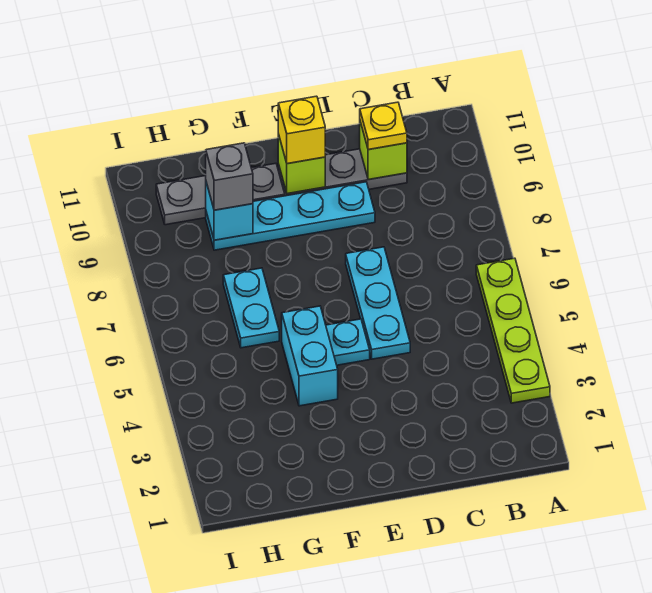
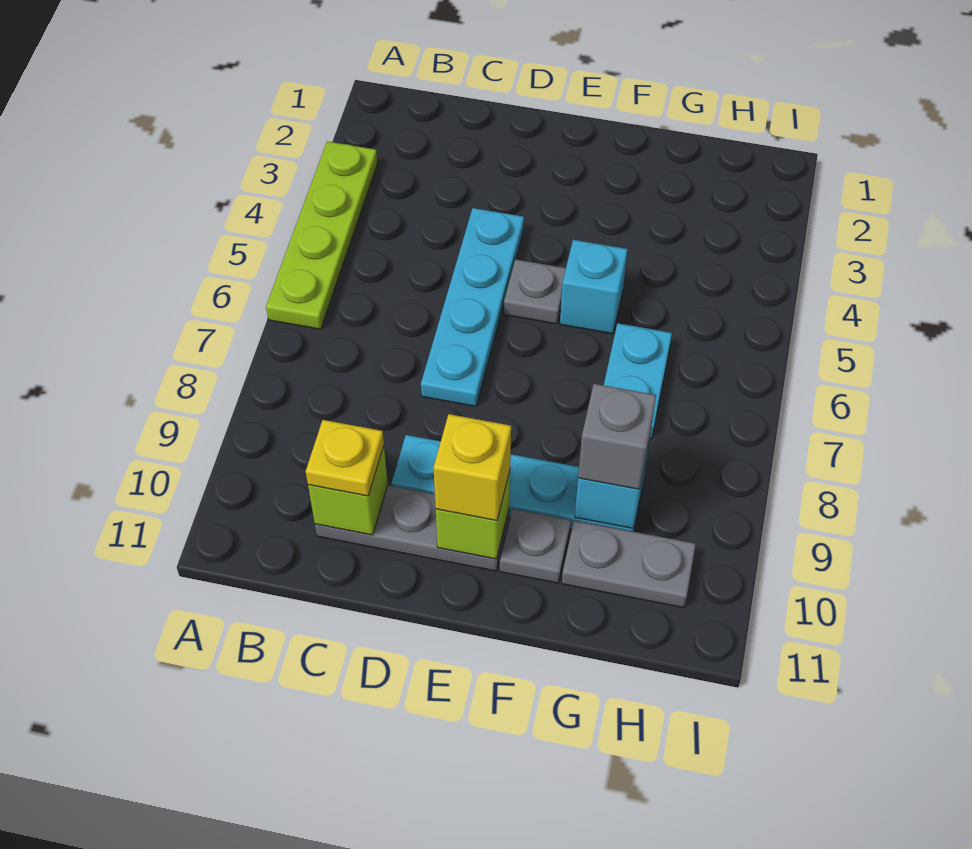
cyan plate D5:D7 level 1 -> cyan plate D4:D7 level 1
cyan plate E5 level 1 -> grey plate E5 level 1
cyan brick F4:F5 level 1 -> cyan brick F5 level 1

